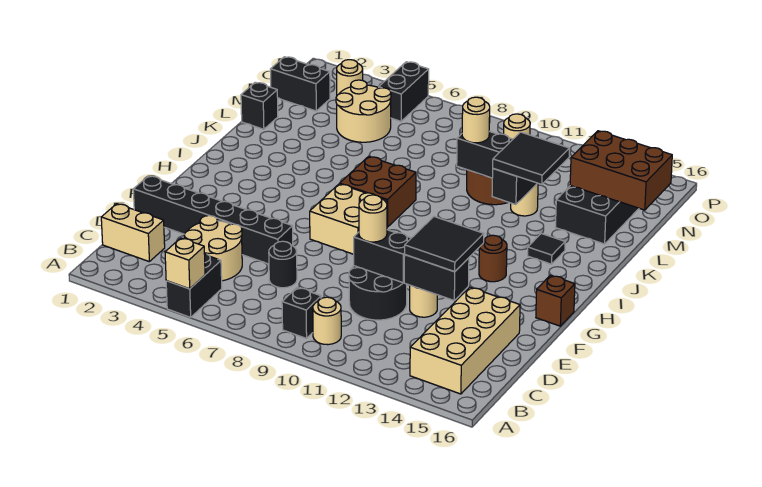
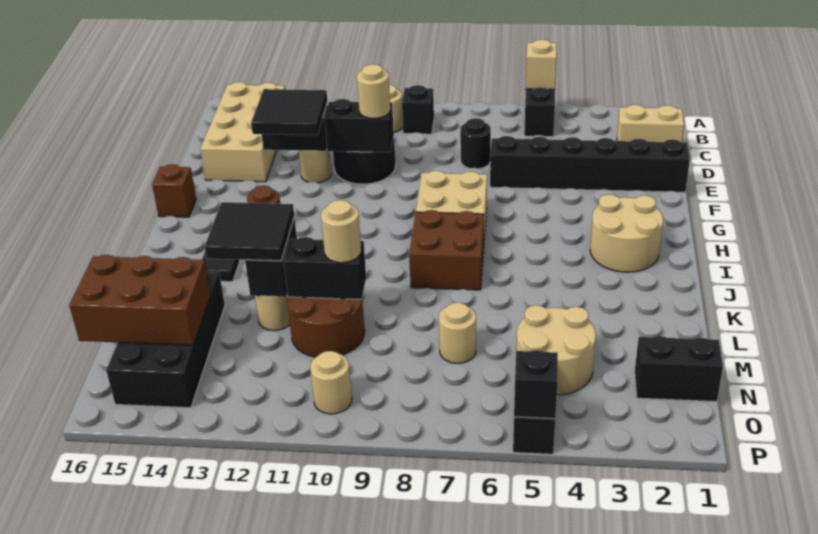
tan round brick C4:D5 level 1 -> tan round brick H2:I3 level 1
black brick L1 level 1 -> black brick P5 level 2
tan round brick O3 level 1 -> tan round brick M7 level 1

